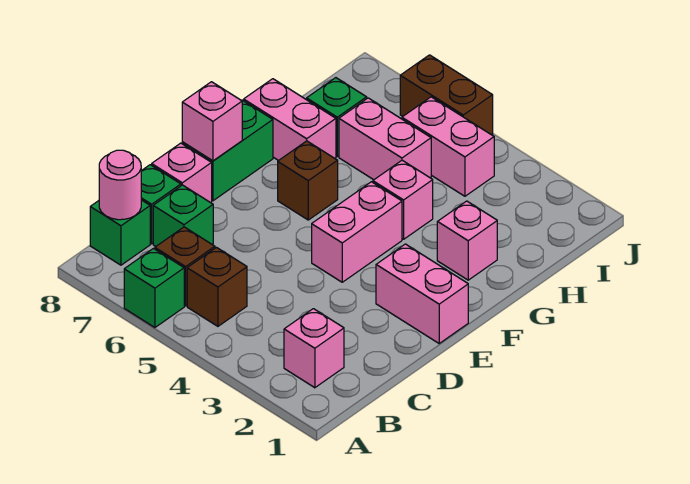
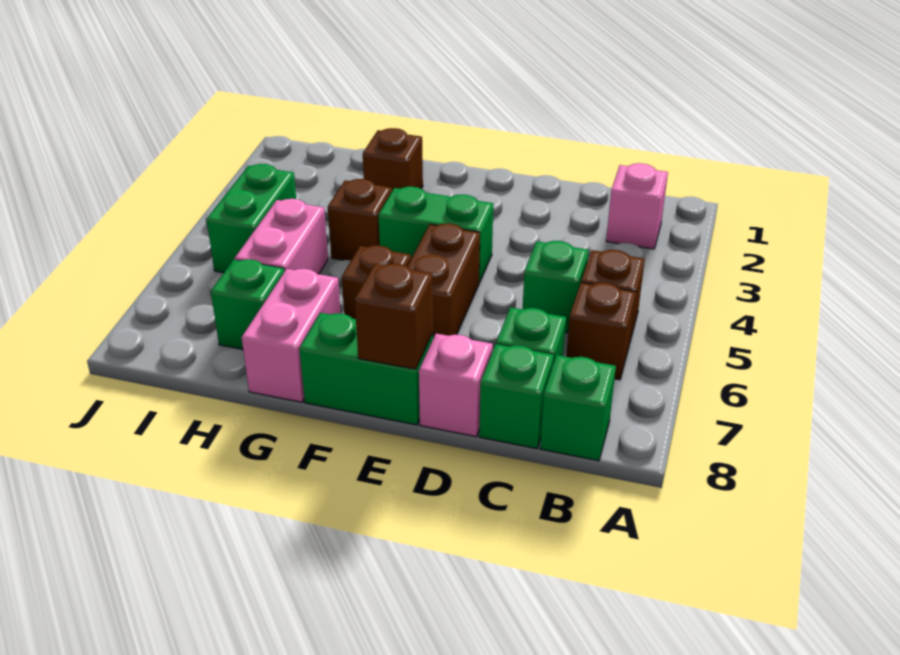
green brick A6 level 1 -> green brick C5 level 1
pink round brick B8 level 2 -> none
pink brick E1:E2 level 1 -> none
pink brick E4:F4 level 1 -> green brick E4:F4 level 1
pink brick E8 level 2 -> brown brick E8 level 2
pink brick G2 level 1 -> brown brick G2 level 1
pink brick G4 level 1 -> brown brick G4 level 1
pink brick I4:I5 level 1 -> green brick I4:I5 level 1
brown brick J5:J6 level 1 -> brown brick E5:E6 level 1

